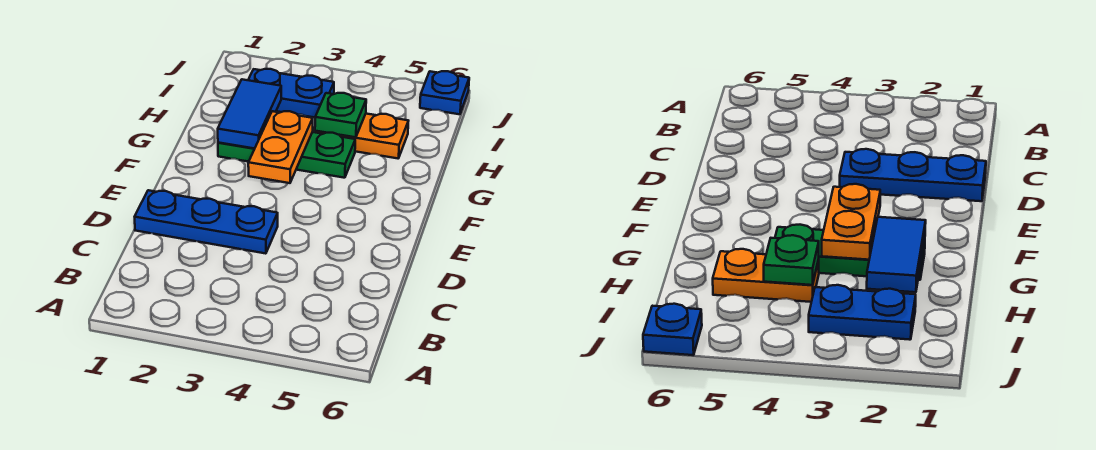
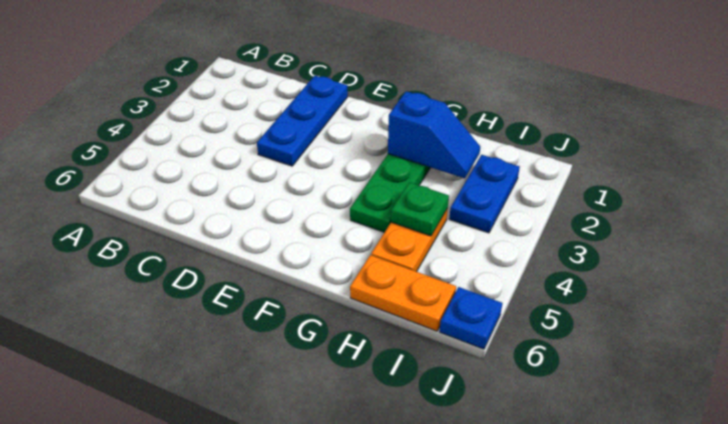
orange plate F3:G3 level 2 -> orange plate H6:I6 level 1
blue tile G2:H2 level 2 -> blue slope G2:H2 level 2 top G

